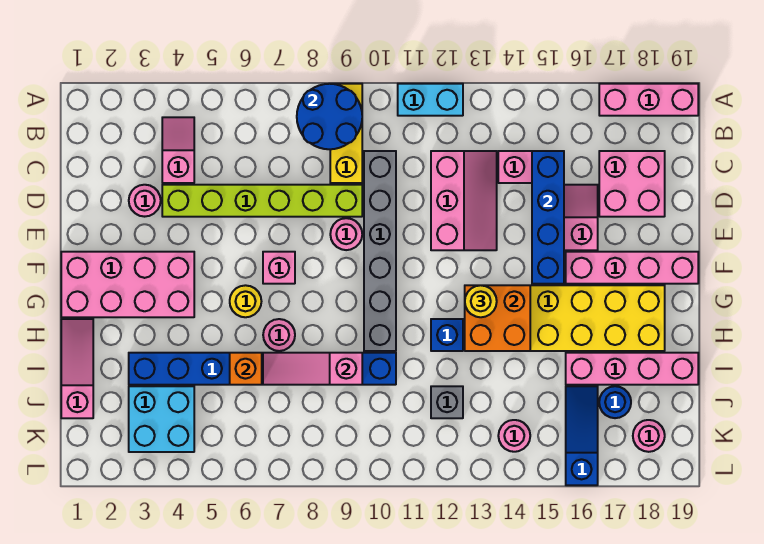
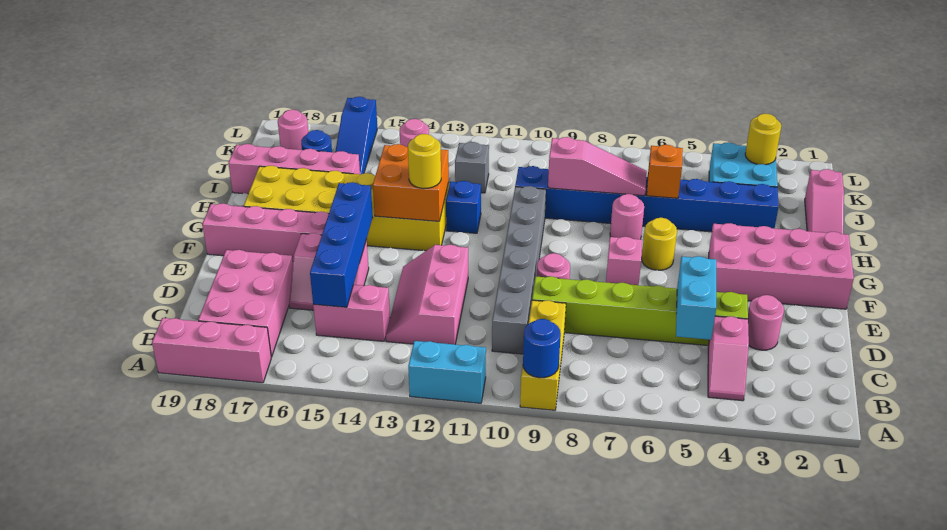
blue round brick A8:B9 level 2 -> blue round brick A9 level 2
none -> cyan brick C5:D5 level 2
pink brick C17:D18 level 1 -> pink brick B17:D18 level 1
none -> yellow round brick K3 level 2

